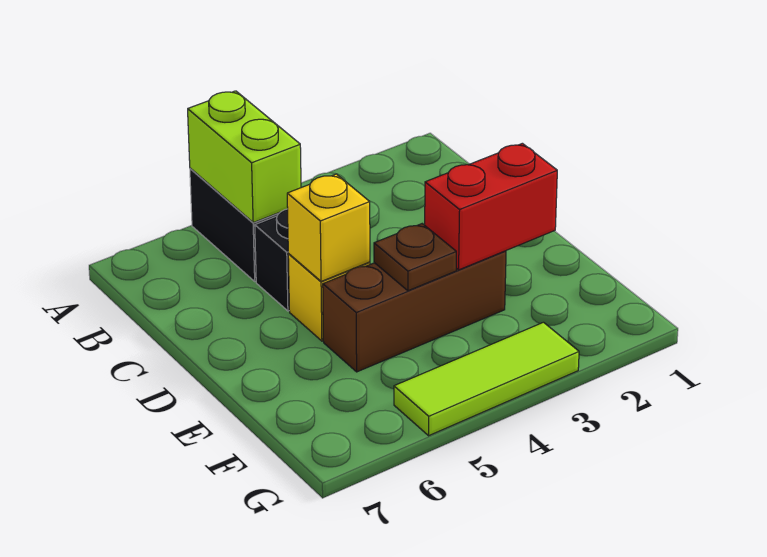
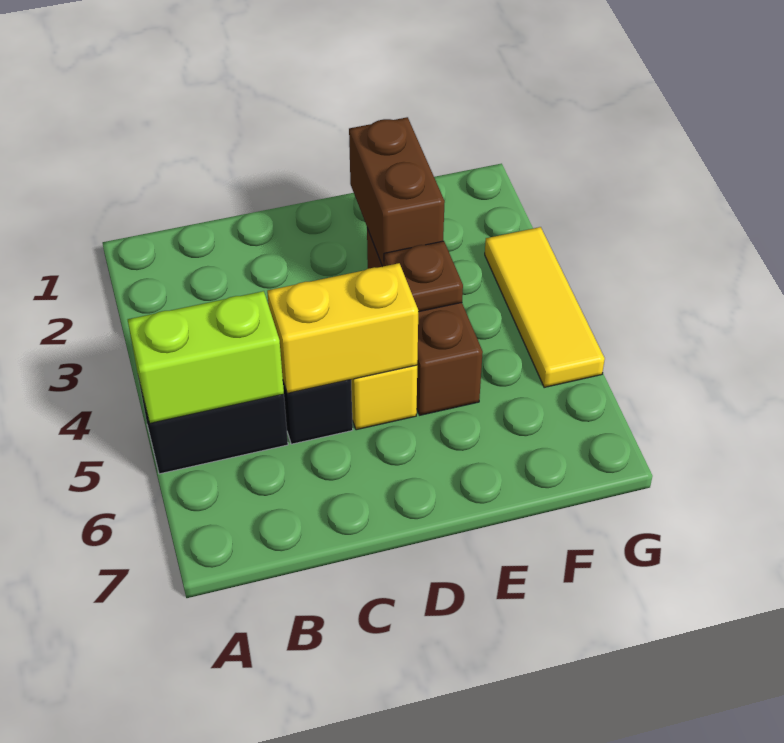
yellow brick D5 level 2 -> yellow brick C5:D5 level 2
red brick E2:E3 level 2 -> brown brick E2:E3 level 2
lime tile G3:G5 level 1 -> yellow tile G3:G5 level 1

